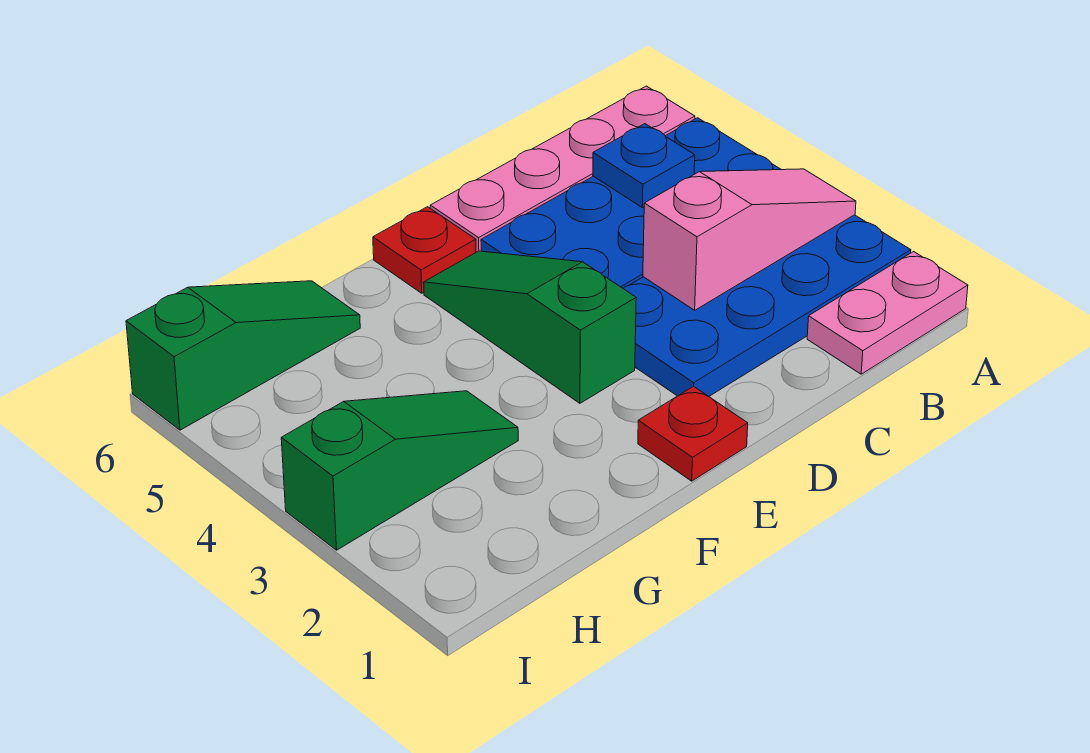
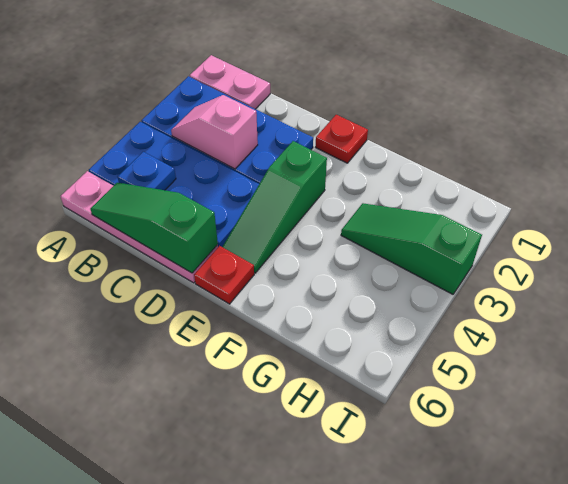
pink slope A3:C3 level 2 top C -> pink slope B3:C3 level 2 top C
green slope G6:I6 level 1 top I -> green slope B6:D6 level 2 top D

